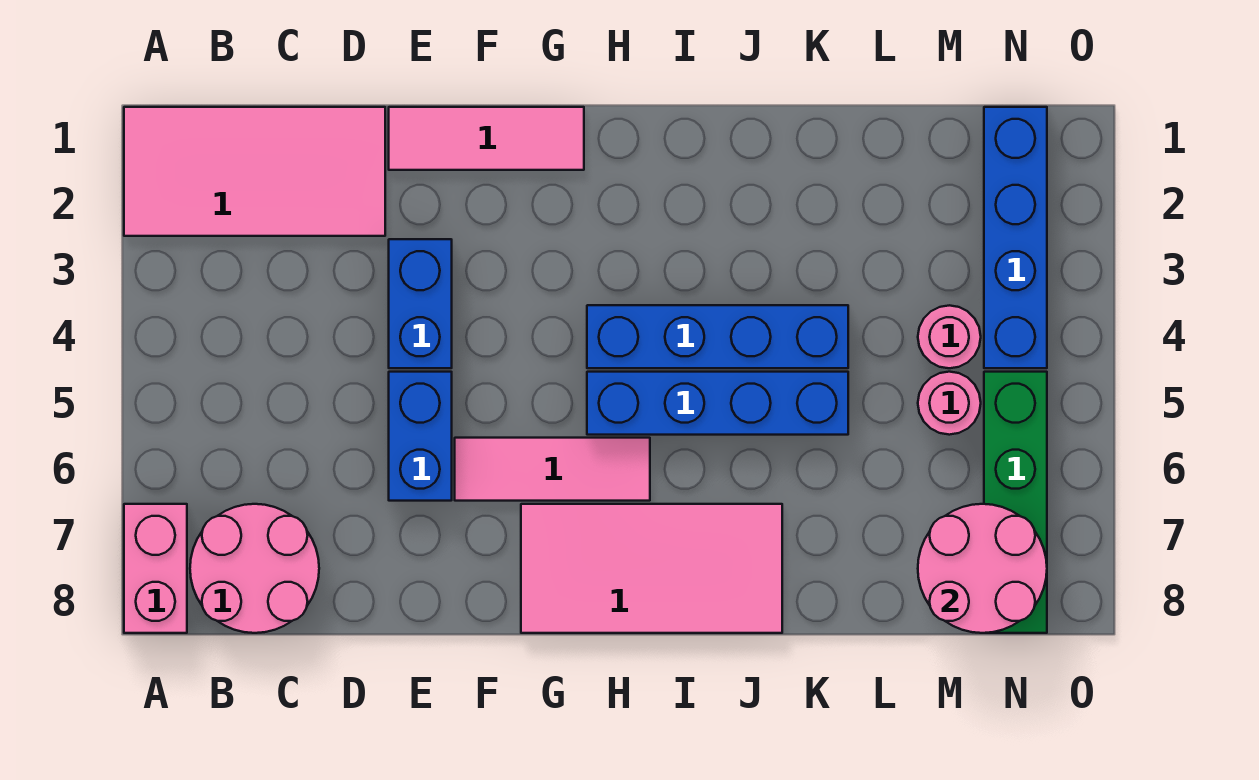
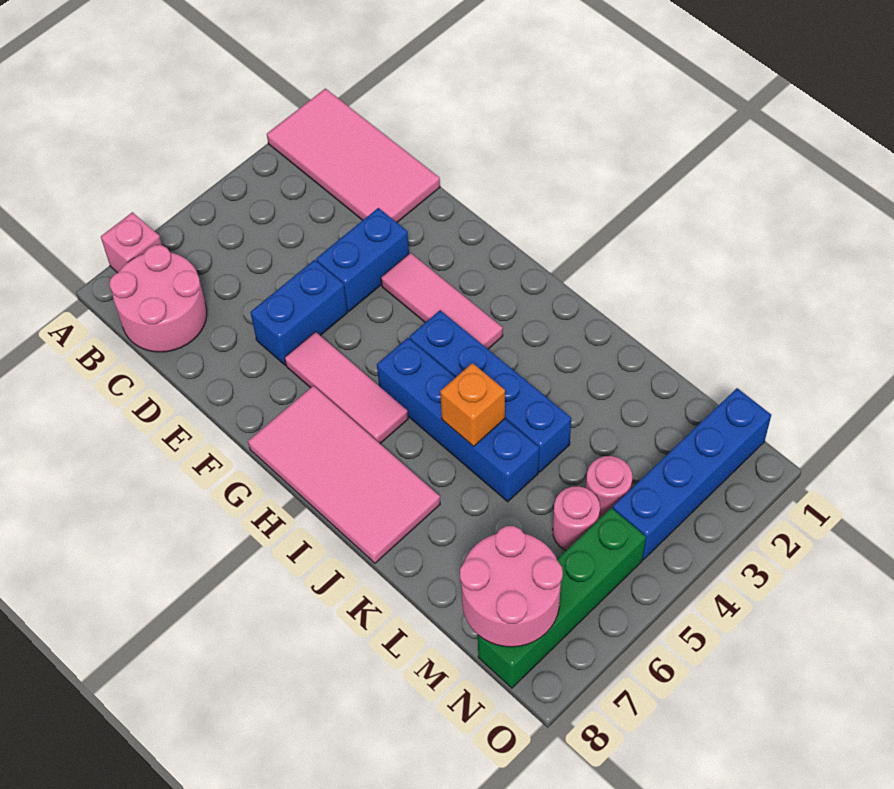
pink brick A7:A8 level 1 -> pink brick A7 level 1
pink tile E1:G1 level 1 -> pink tile F3:H3 level 1
none -> orange brick J5 level 2

